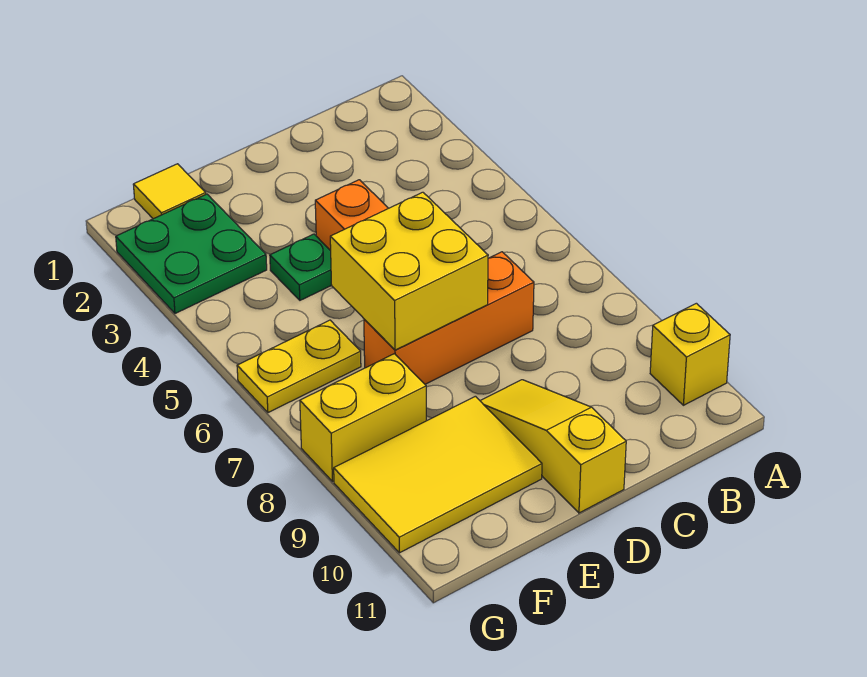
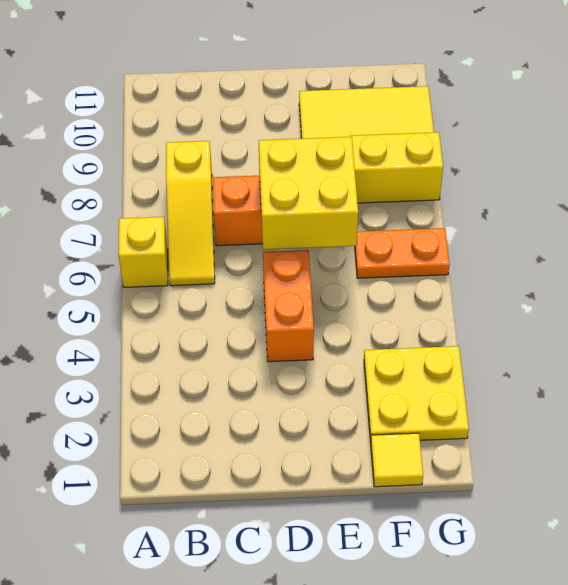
yellow brick A10 level 1 -> yellow brick A6 level 1
yellow slope D9:D11 level 1 top 11 -> yellow slope B6:B8 level 1 top 8
green plate E4 level 1 -> none
green plate F2:G3 level 1 -> yellow plate F2:G3 level 1
yellow plate F6:G6 level 1 -> orange plate F6:G6 level 1

